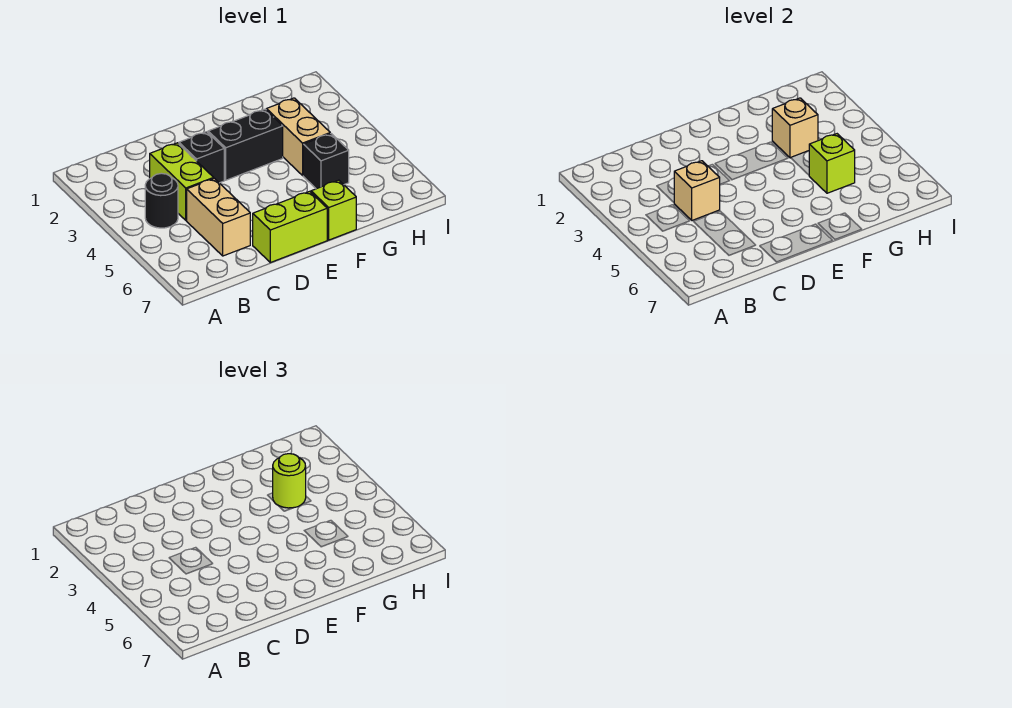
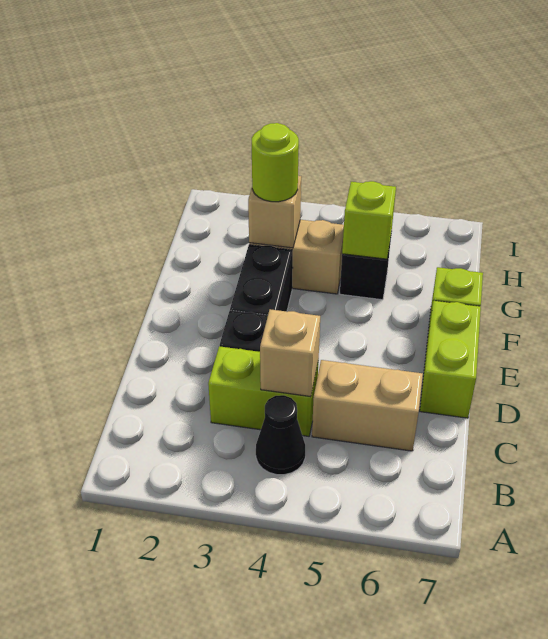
black round brick B4 level 1 -> black cone B4 level 1

